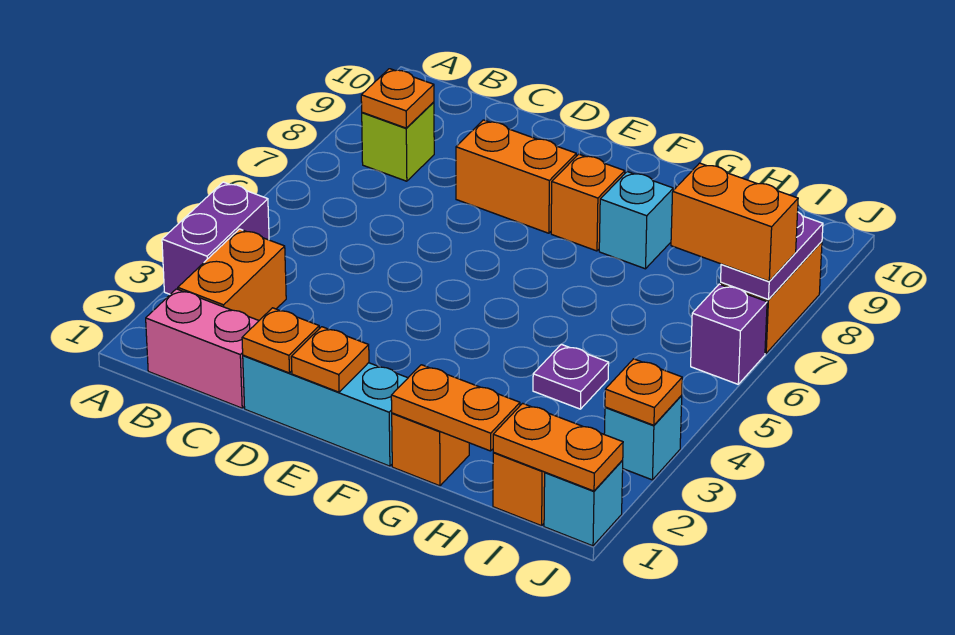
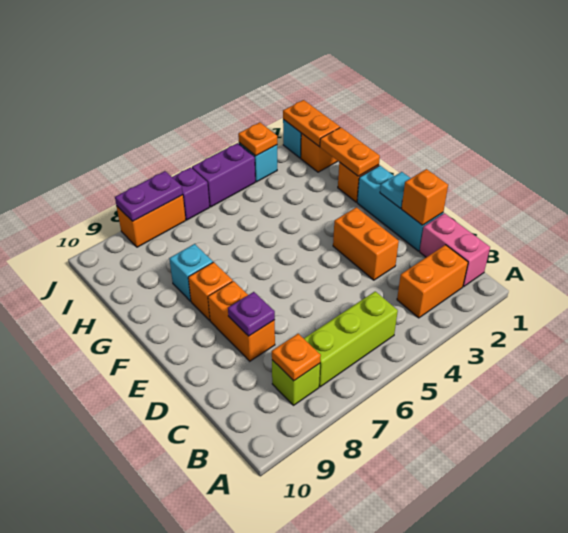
purple brick A3:A4 level 1 -> purple brick J4:J5 level 1
none -> lime brick B5:B7 level 1
orange plate D1 level 2 -> orange brick D1 level 2
orange plate E1 level 2 -> cyan plate E1 level 2
purple plate H4 level 1 -> purple plate D8 level 2
orange brick I7:J7 level 3 -> orange brick D3:E3 level 1

